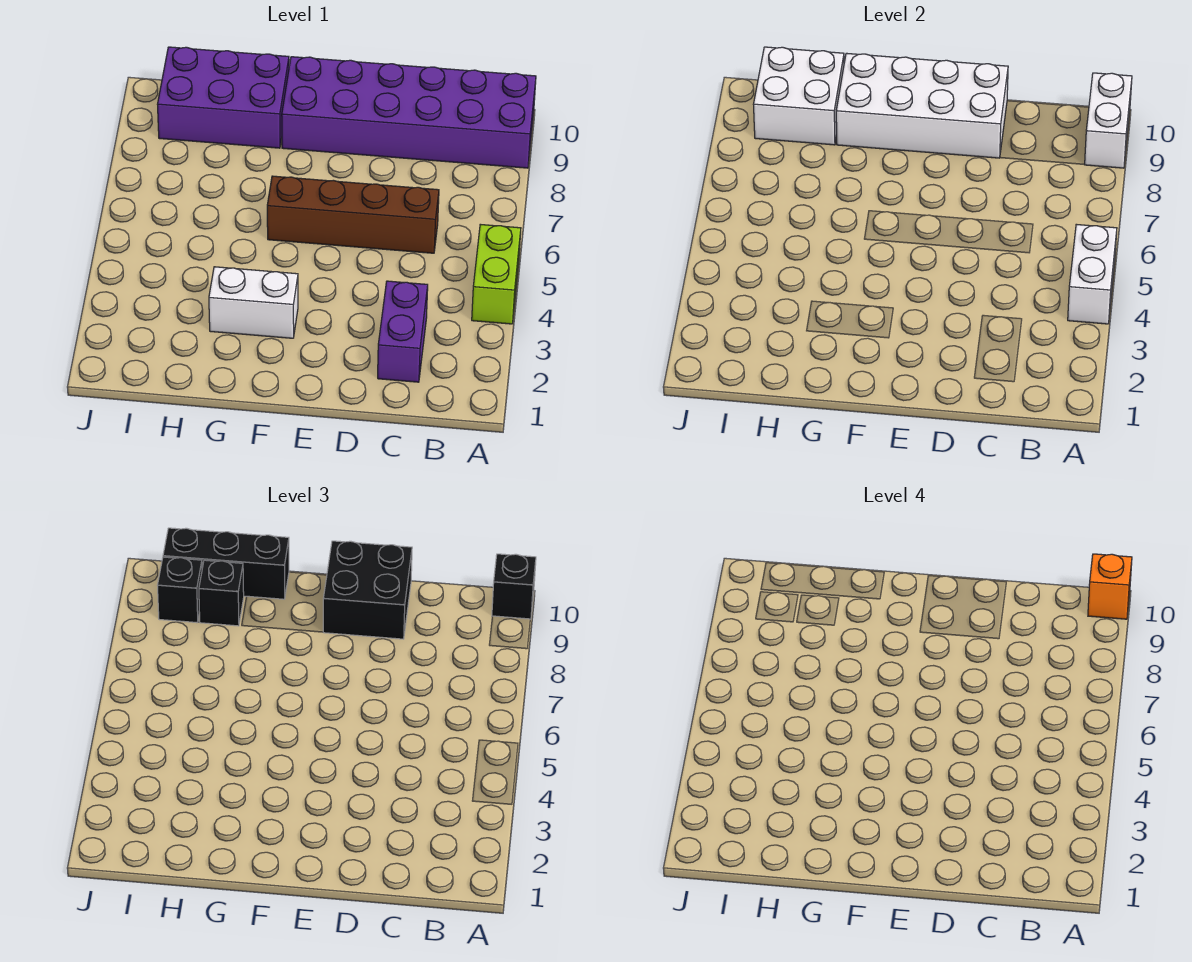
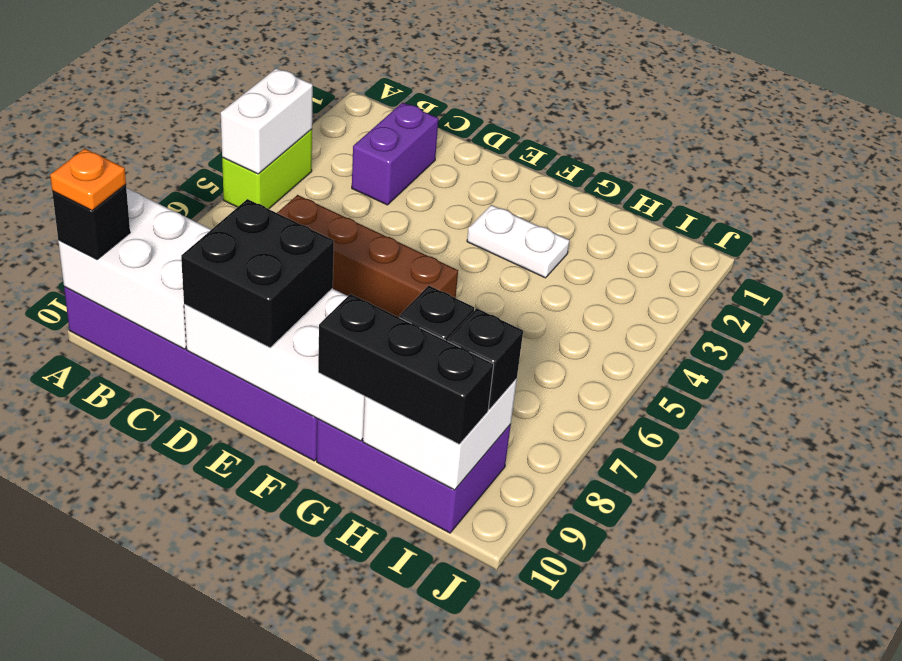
white brick A9:A10 level 2 -> white brick A9:C10 level 2
orange brick A10 level 4 -> orange plate A10 level 4
white brick F3:G3 level 1 -> white plate F3:G3 level 1

